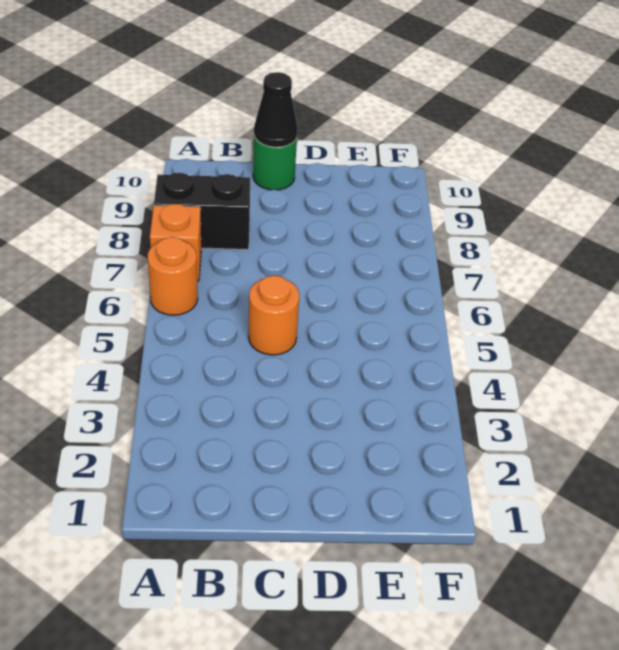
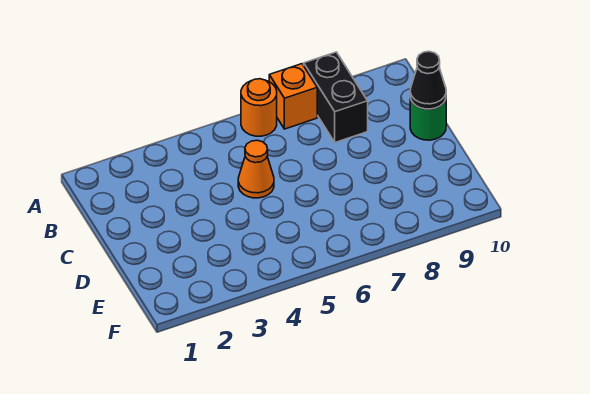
orange round brick C5 level 1 -> orange cone C5 level 1

